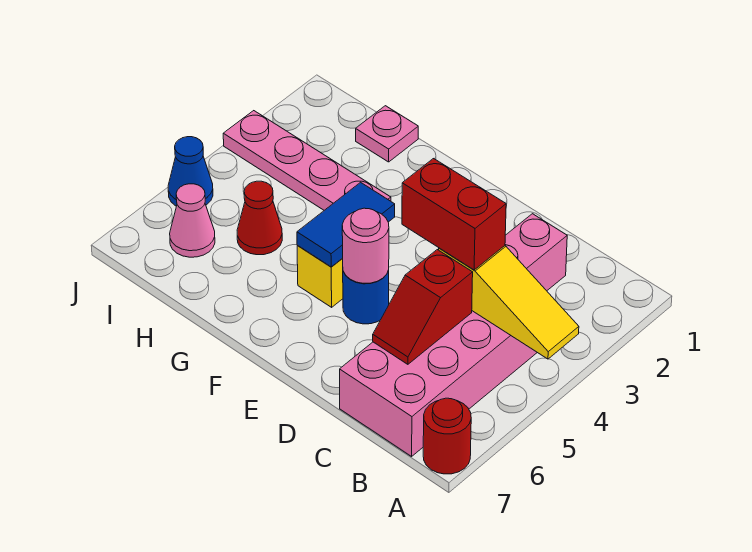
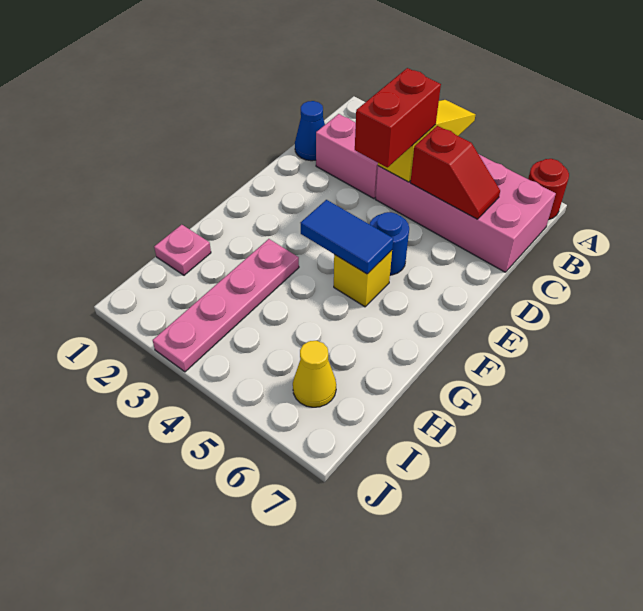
pink round brick E5 level 2 -> none
red cone H5 level 1 -> none
pink cone I6 level 1 -> yellow cone I6 level 1
blue cone J5 level 1 -> blue cone C1 level 1

